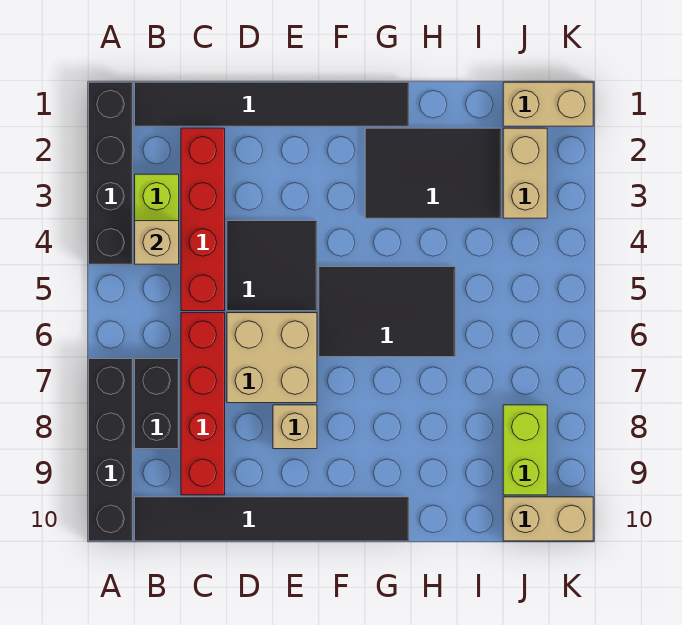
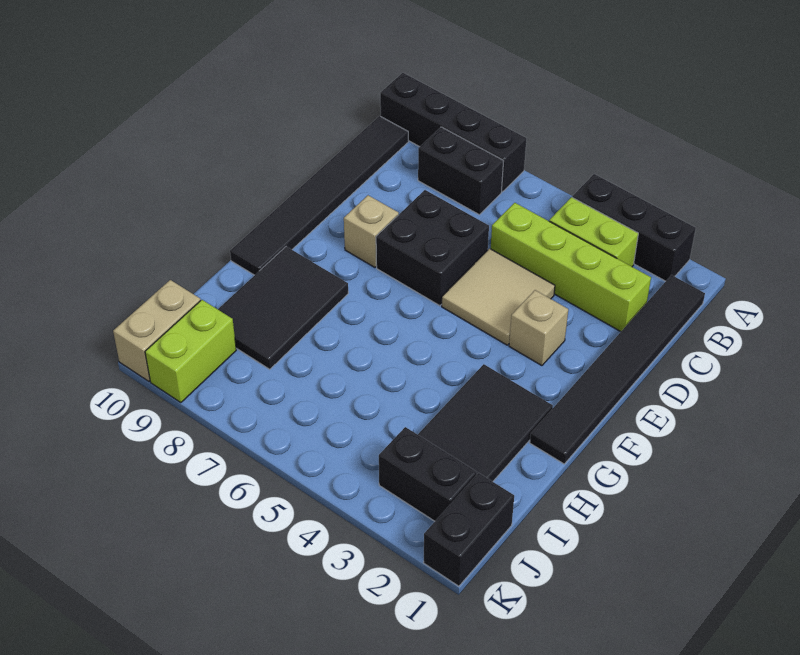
black brick A1:A4 level 1 -> black brick A2:A4 level 1
tan brick B4 level 2 -> tan brick E3 level 1
red brick C2:C5 level 1 -> lime brick C2:C5 level 1
red brick C6:C9 level 1 -> none
black tile D4:E5 level 1 -> tan tile D4:E5 level 1
tan brick D6:E7 level 1 -> black brick D6:E7 level 1
black tile F5:H6 level 1 -> black tile G8:I9 level 1
tan brick J1:K1 level 1 -> black brick J1:K1 level 1
tan brick J2:J3 level 1 -> black brick J2:J3 level 1
lime brick J8:J9 level 1 -> lime brick J9:K9 level 1

